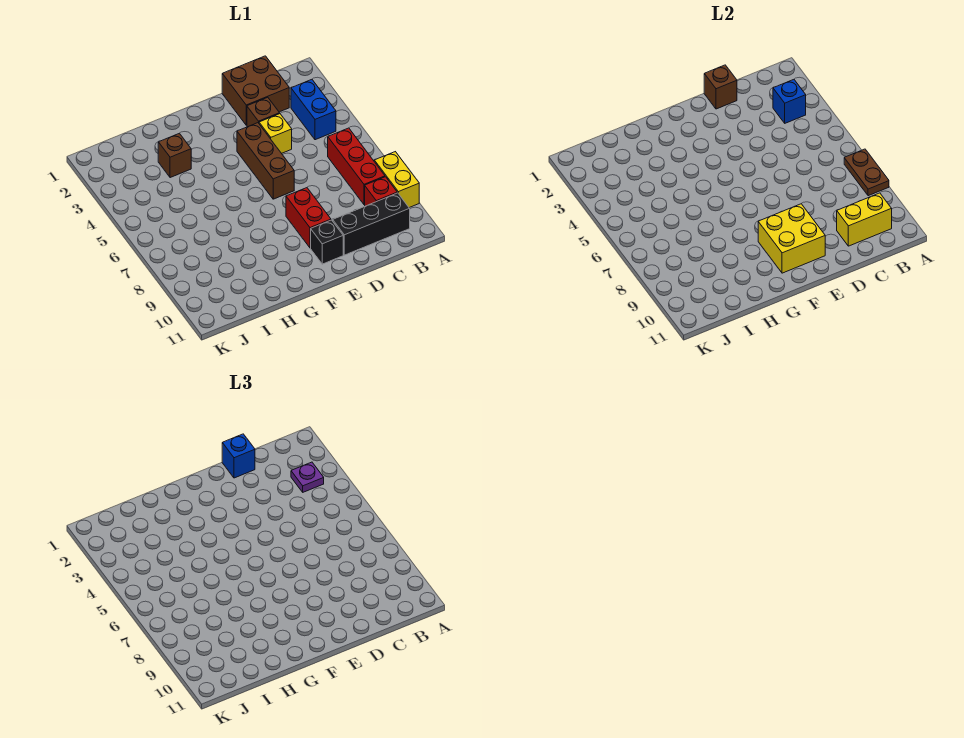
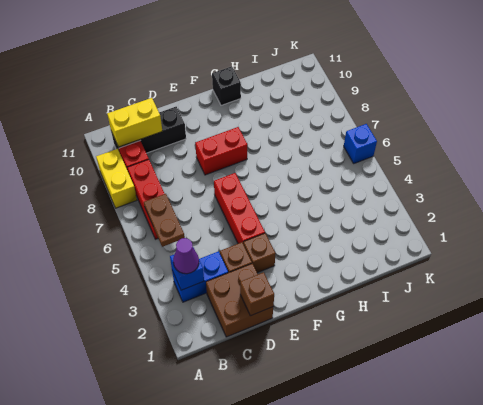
brown plate A7:A8 level 2 -> brown plate B5:B6 level 2
blue brick B3:B4 level 1 -> blue brick B3:C3 level 1
purple plate B3 level 3 -> purple cone B3 level 3
blue brick D1 level 3 -> blue brick K6 level 1
yellow brick D4 level 1 -> none
brown brick E4:E6 level 1 -> red brick E4:E6 level 1
red brick E8:E9 level 1 -> red brick E8:F8 level 1
yellow brick E9:F10 level 2 -> none
black brick E10 level 1 -> black brick G11 level 1
brown brick H3 level 1 -> brown brick E3 level 1

